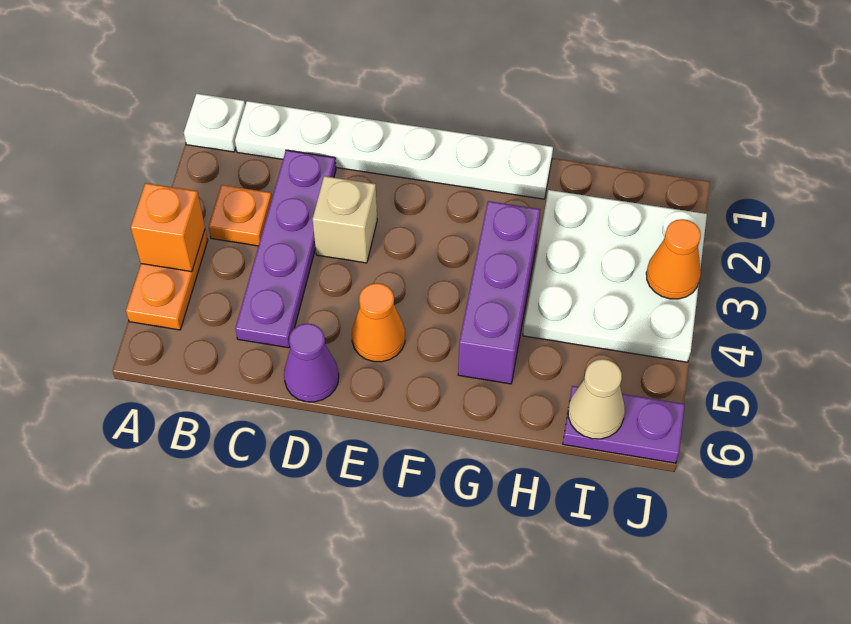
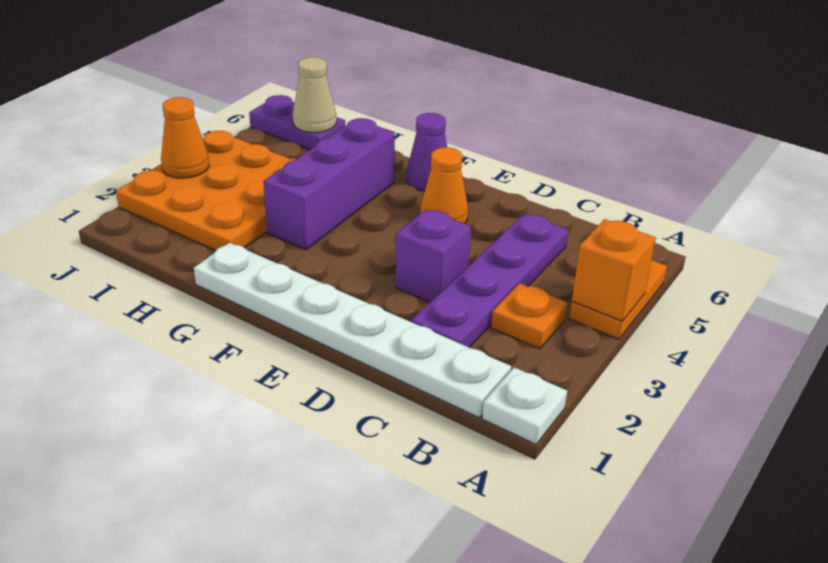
tan brick D3 level 1 -> purple brick D3 level 1
purple cone D6 level 1 -> purple cone F6 level 1
white plate H2:J4 level 1 -> orange plate H2:J4 level 1

